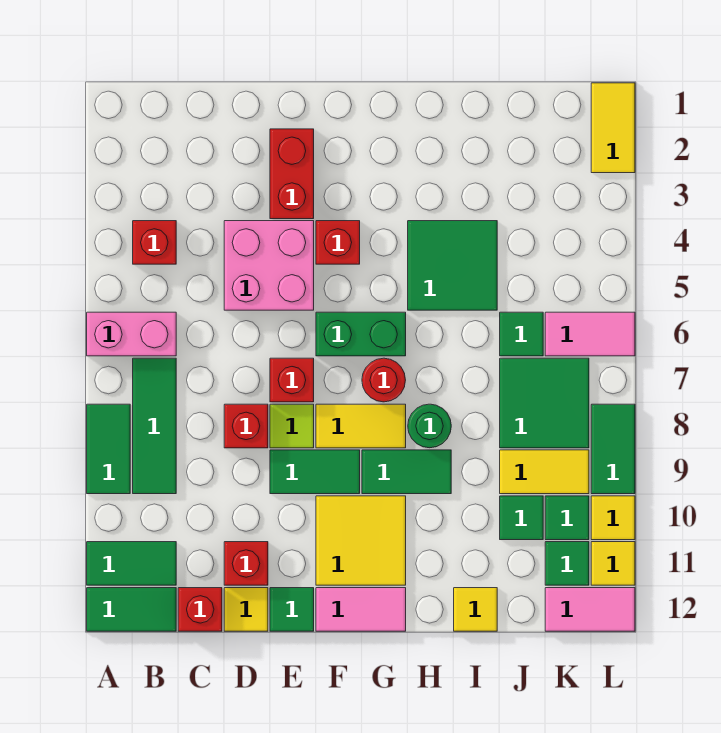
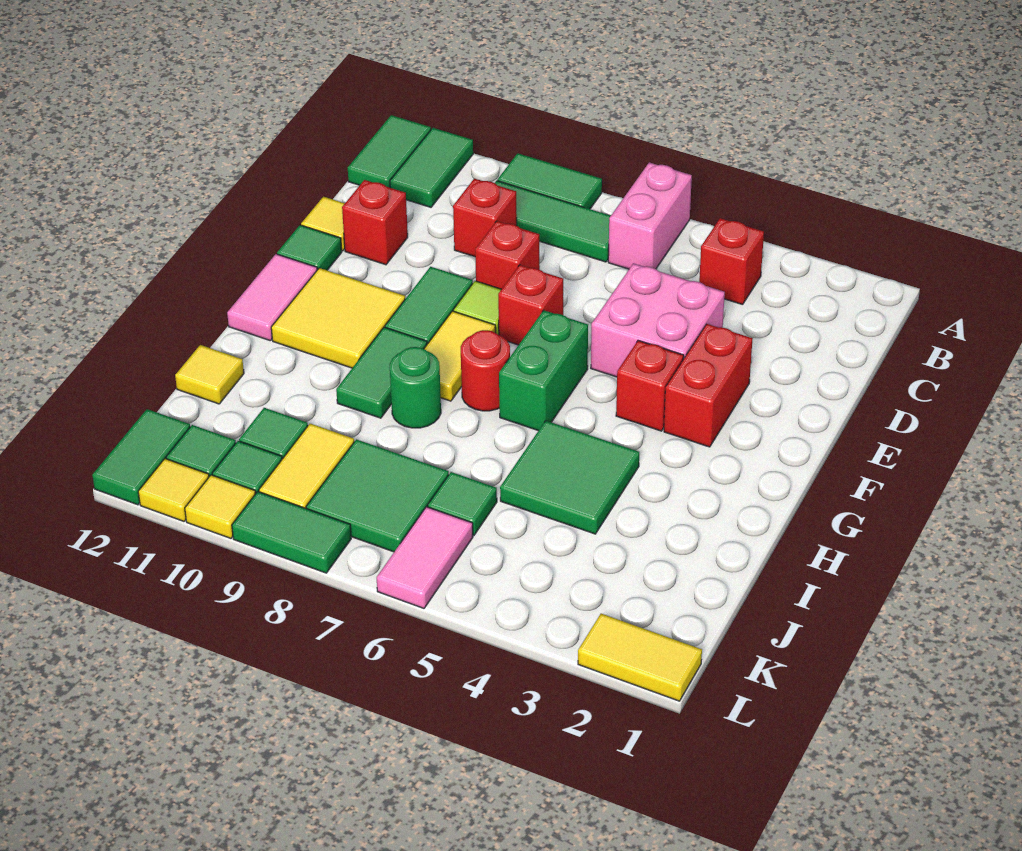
red brick C12 level 1 -> red brick C9 level 1
red brick E2:E3 level 1 -> red brick E3:F3 level 1
pink tile K12:L12 level 1 -> green tile K12:L12 level 1

